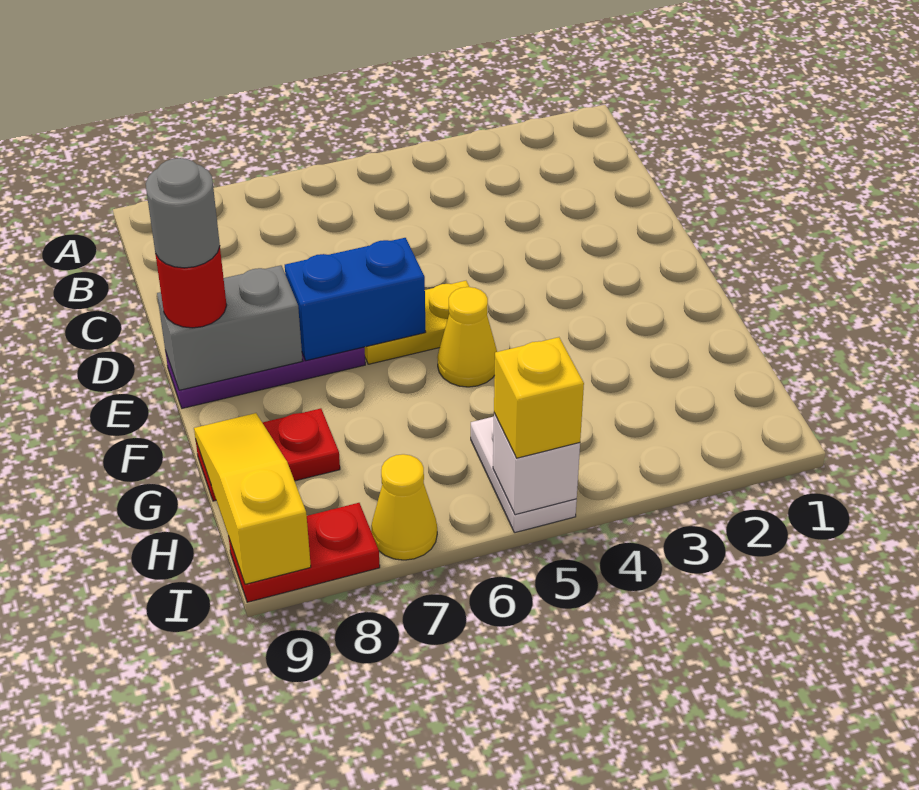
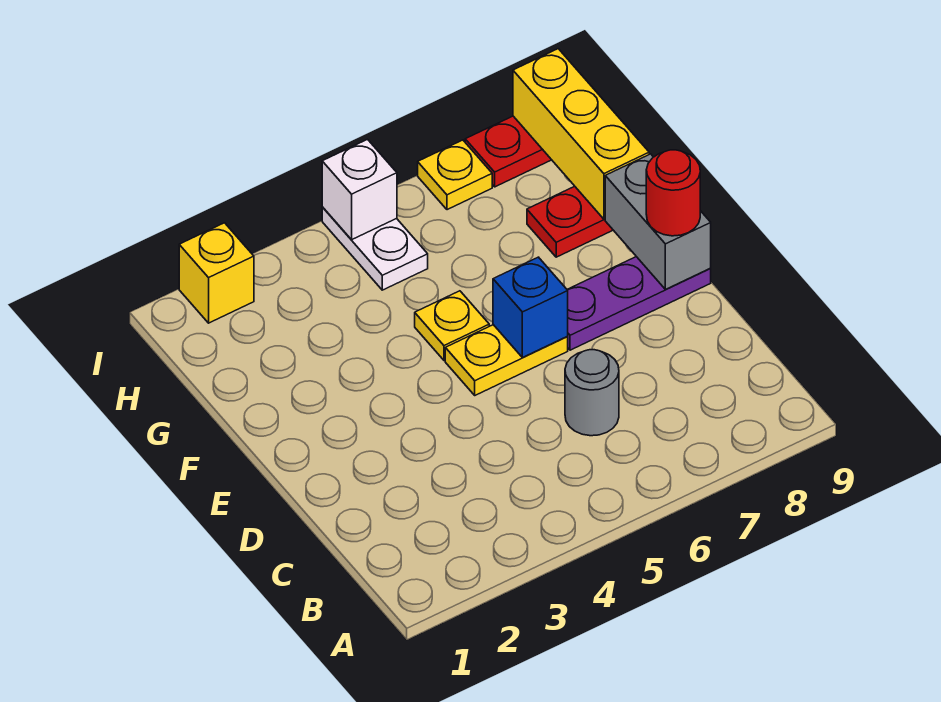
blue brick E6:E7 level 2 -> blue brick E6 level 2
grey brick E8:E9 level 2 -> grey brick E9:F9 level 2
grey round brick E9 level 4 -> grey round brick C6 level 1
yellow cone F5 level 1 -> yellow plate F5 level 1
yellow slope G9:I9 level 2 top I -> yellow brick G9:I9 level 2
yellow brick I5 level 3 -> yellow brick I2 level 1
yellow cone I7 level 1 -> yellow plate I7 level 1

